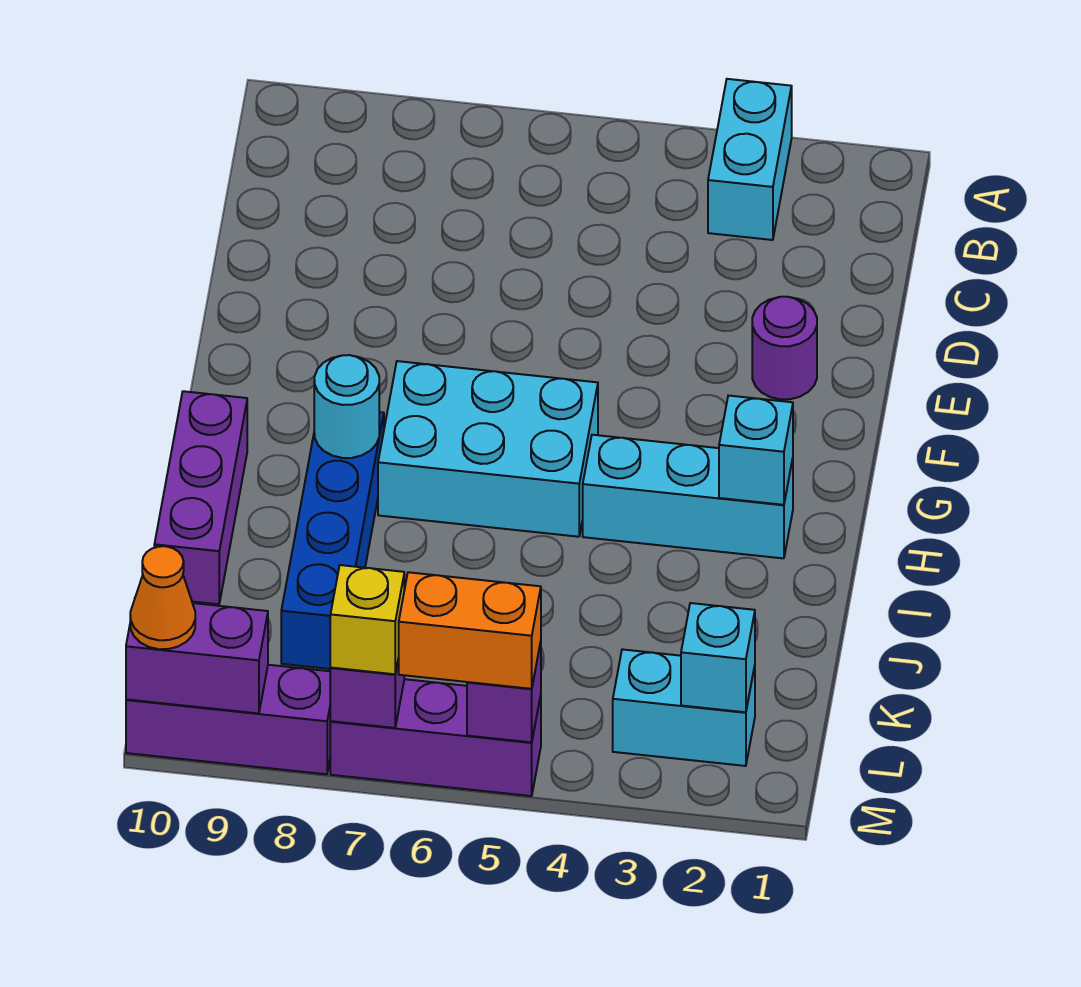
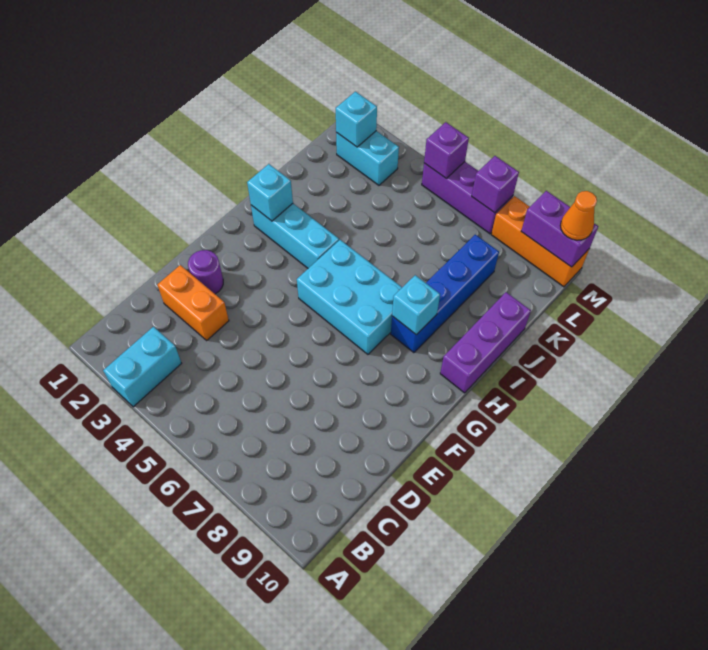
cyan round brick H8 level 2 -> cyan brick H8 level 2
orange brick M5:M6 level 3 -> orange brick D2:D3 level 1
yellow brick M7 level 3 -> none
purple brick M8:M10 level 1 -> orange brick M8:M10 level 1

